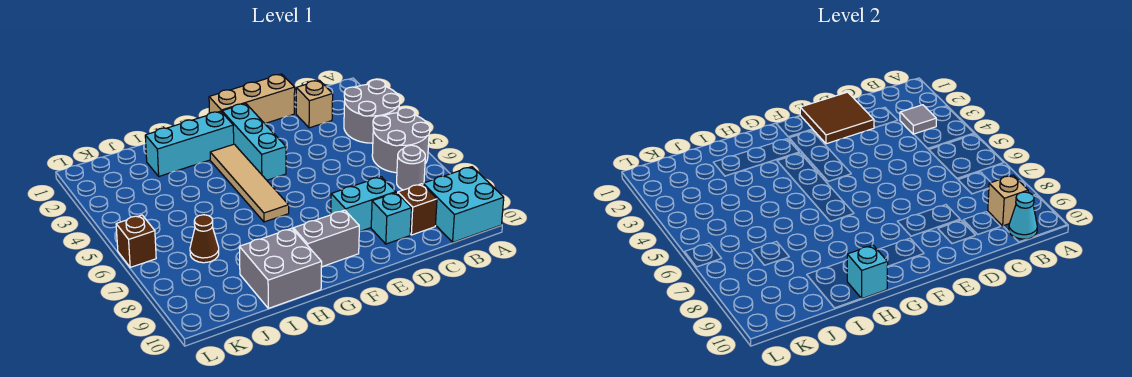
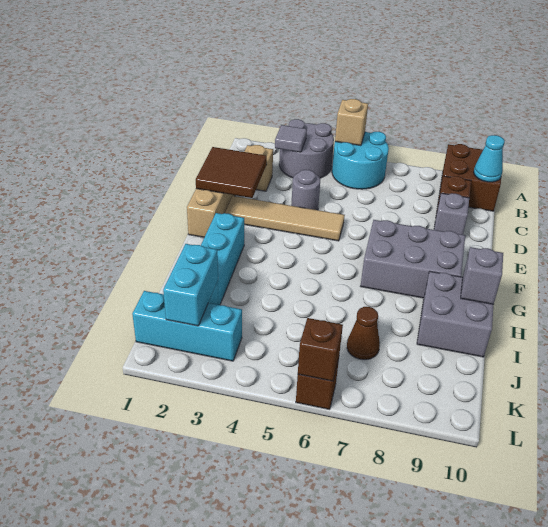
grey round brick A5:B6 level 1 -> cyan round brick A5:B6 level 1
cyan brick A9:B10 level 1 -> brown brick A9:B10 level 1
grey round brick B7 level 1 -> grey round brick D4 level 1
tan brick B9 level 2 -> tan brick A5 level 2
cyan brick D8:E8 level 1 -> cyan brick J2:K2 level 2
cyan brick D9 level 1 -> grey brick D9 level 1
cyan brick F2:F4 level 1 -> cyan brick K1:K3 level 1
grey brick F9:G9 level 1 -> grey brick F7:G9 level 1
tan tile G3:G6 level 1 -> tan tile E2:E5 level 1
cyan brick H10 level 2 -> grey brick H10 level 2
none -> brown brick L6 level 2

